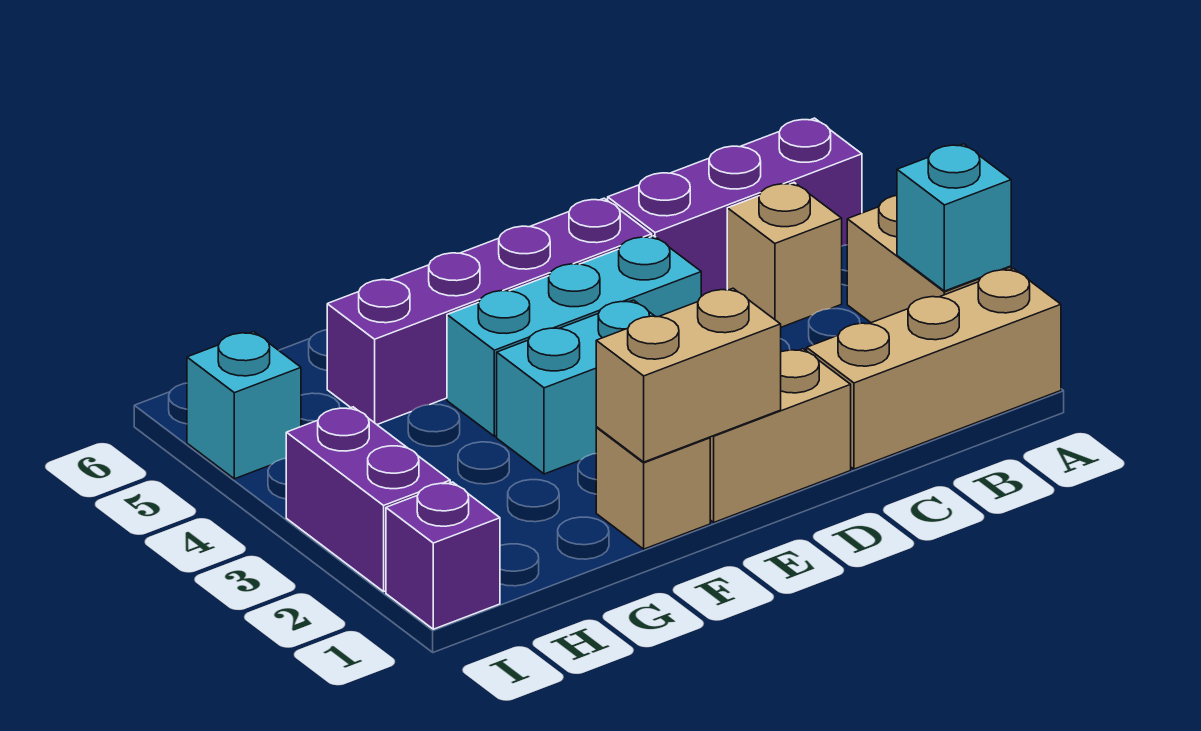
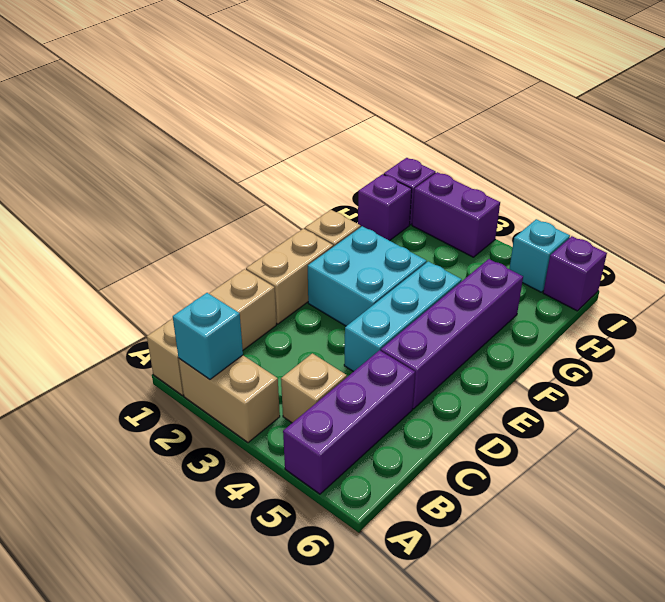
tan brick E1:F1 level 2 -> none
cyan brick E3:F3 level 1 -> cyan brick E2:F3 level 1
none -> purple brick H1 level 1
none -> purple brick I6 level 1

